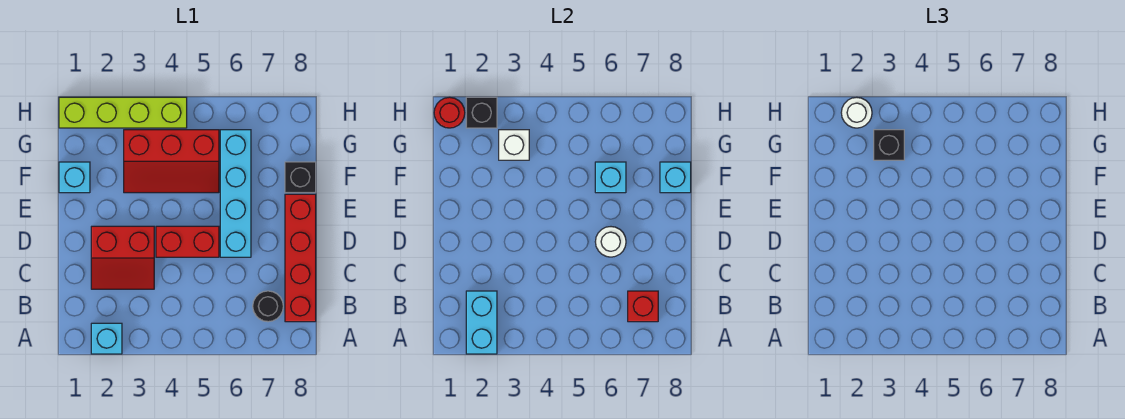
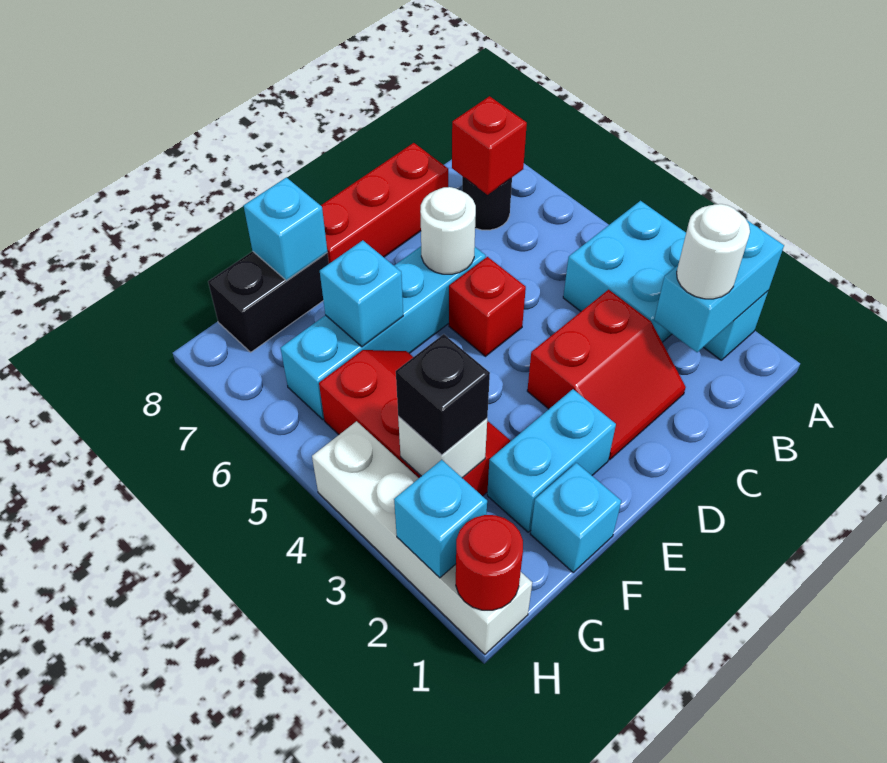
none -> cyan brick A3:B4 level 1
red brick B8:E8 level 1 -> red brick C8:E8 level 1
red slope C2:D3 level 1 top D -> red slope C2:D3 level 1 top 3
red brick D4:D5 level 1 -> red brick D5 level 1
none -> cyan brick E2:F2 level 1
black brick F8 level 1 -> black brick F8:G8 level 1
lime brick H1:H4 level 1 -> white brick H1:H4 level 1
black brick H2 level 2 -> cyan brick H2 level 2
white round brick H2 level 3 -> white round brick B2 level 3

